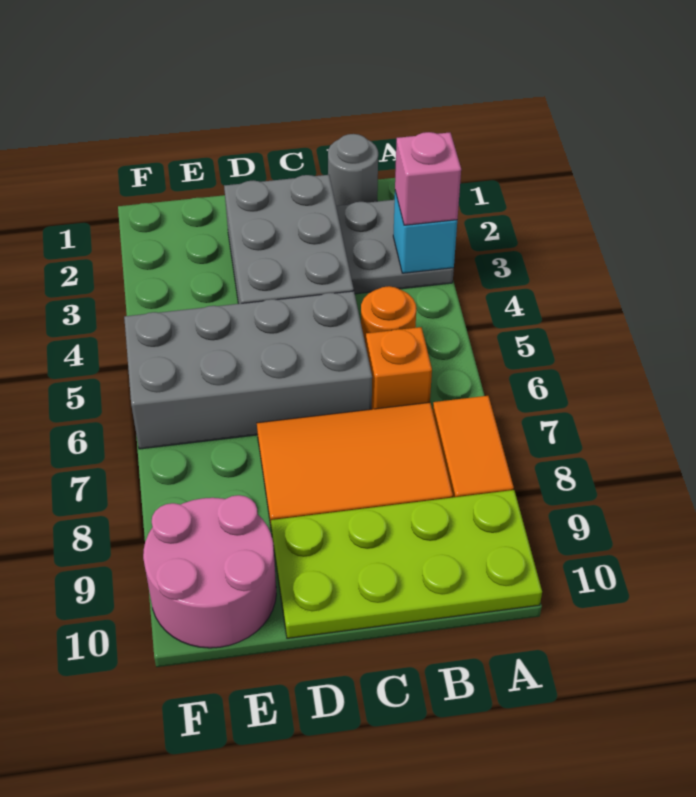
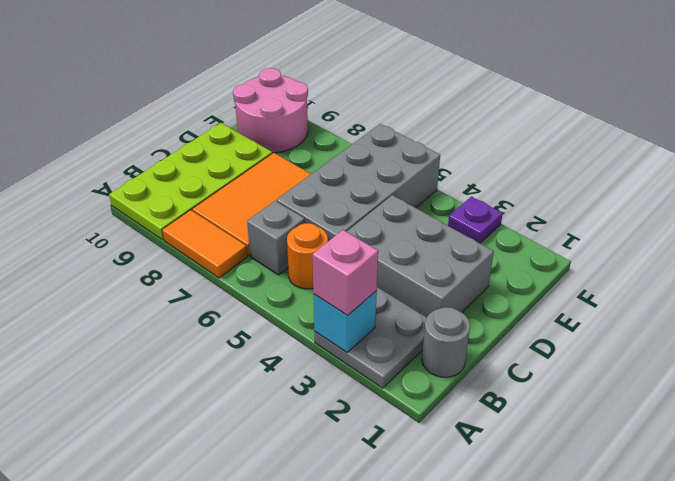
orange brick B6 level 1 -> grey brick B6 level 1
none -> purple plate F3 level 1

